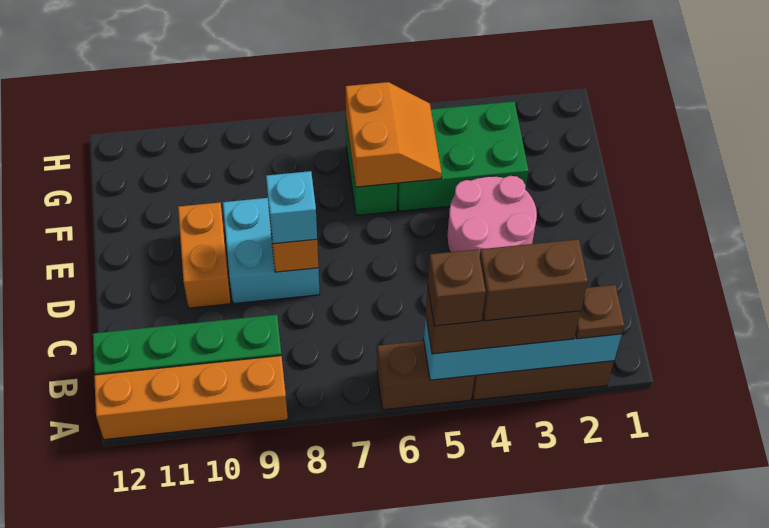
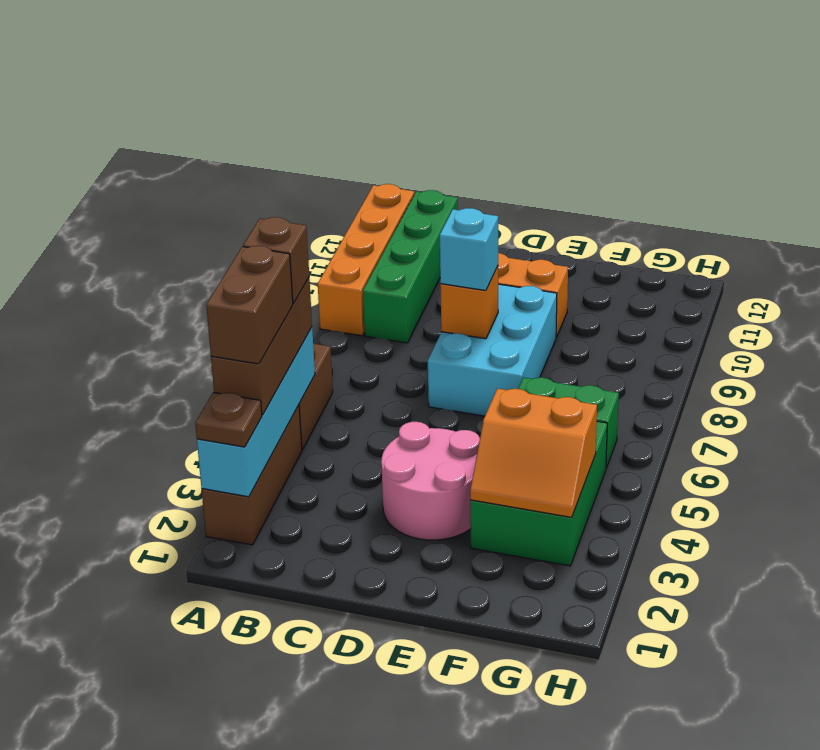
cyan brick D8:E9 level 1 -> cyan brick D7:E9 level 1
orange slope F5:G6 level 2 top 6 -> orange slope F3:G4 level 2 top 4

